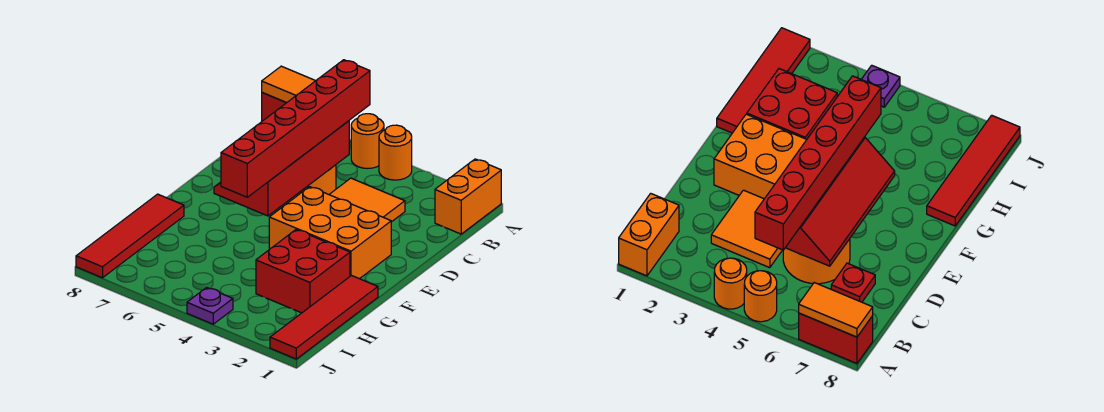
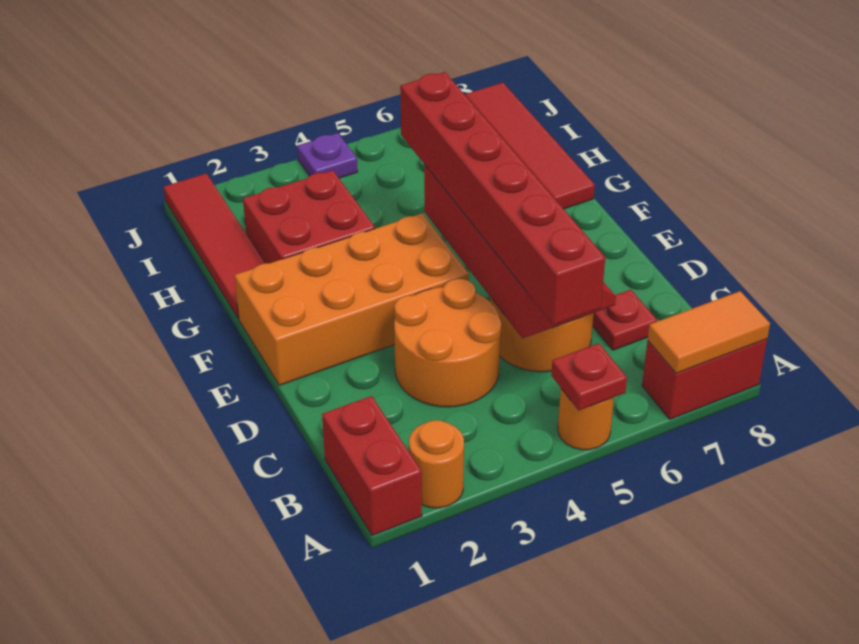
orange brick A1:B1 level 1 -> red brick A1:B1 level 1
orange round brick A4 level 1 -> orange round brick A2 level 1
none -> red plate A5 level 2
orange tile C3:D4 level 1 -> orange round brick C3:D4 level 1
orange brick E2:F4 level 1 -> orange brick E1:F4 level 1

